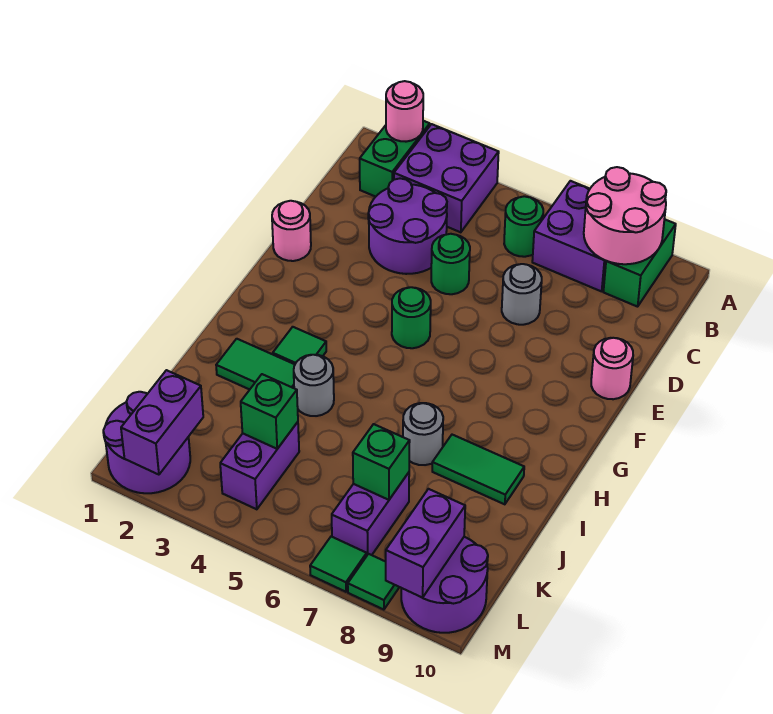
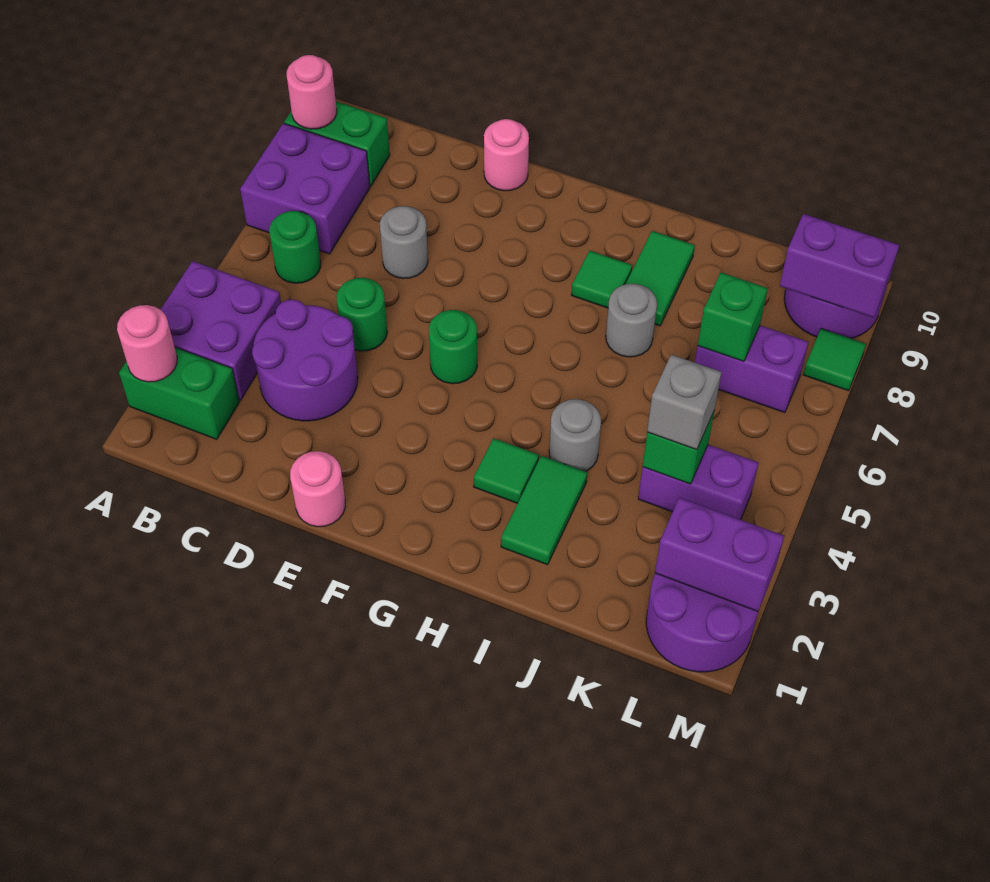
pink round brick A8:B9 level 2 -> pink round brick A9 level 2
none -> grey brick K4 level 3
green tile M7 level 1 -> green tile H8 level 1

